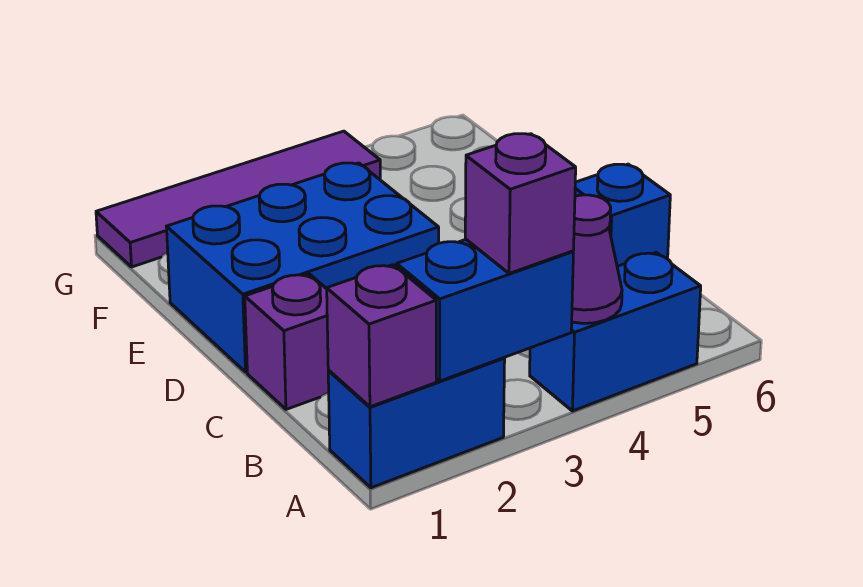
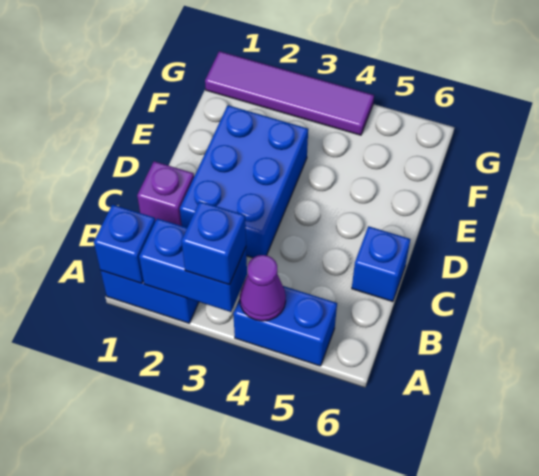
purple brick A1 level 2 -> blue brick A1 level 2
purple brick A3 level 3 -> blue brick A3 level 3
blue brick D1:E3 level 1 -> blue brick C2:E3 level 1

